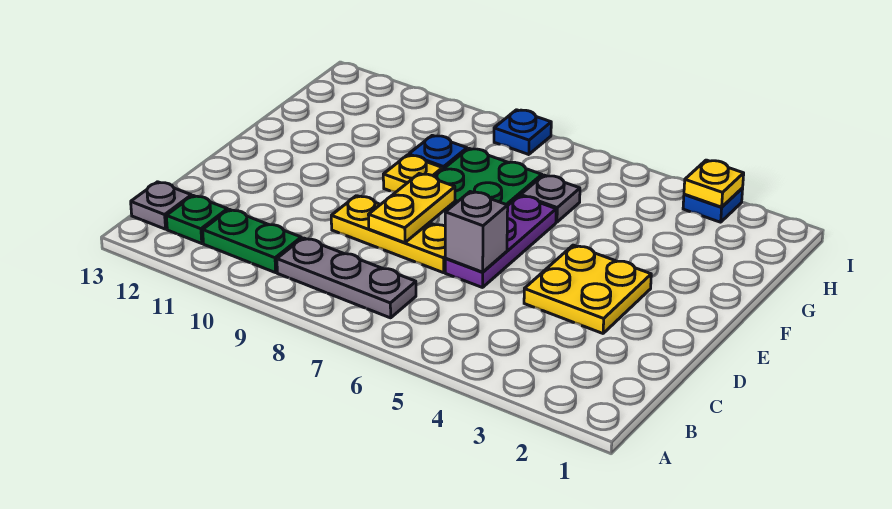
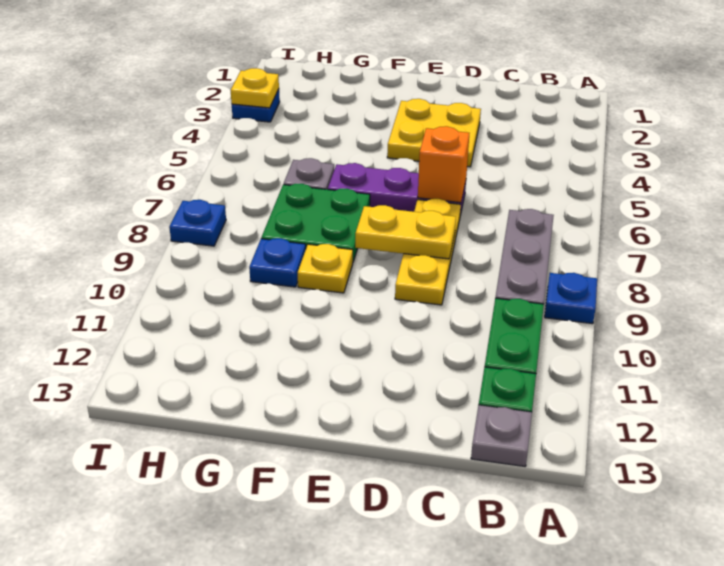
none -> blue plate A9 level 1
grey brick D6 level 2 -> orange brick D6 level 2

